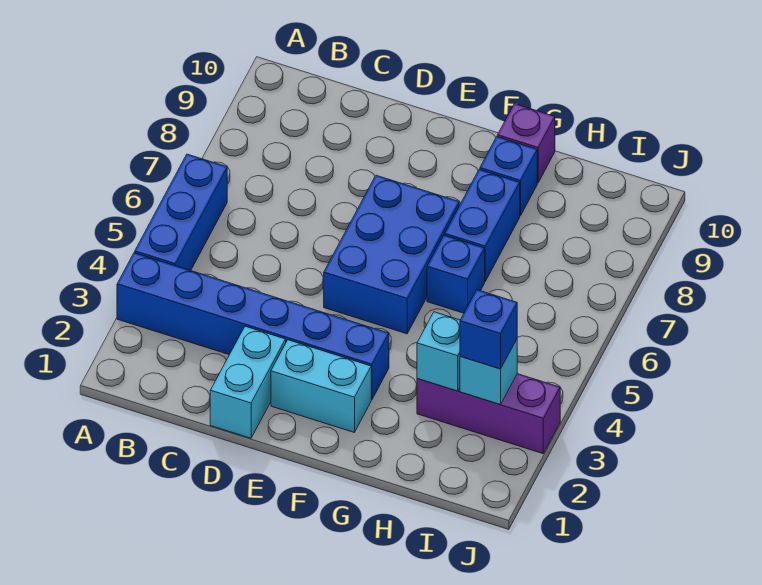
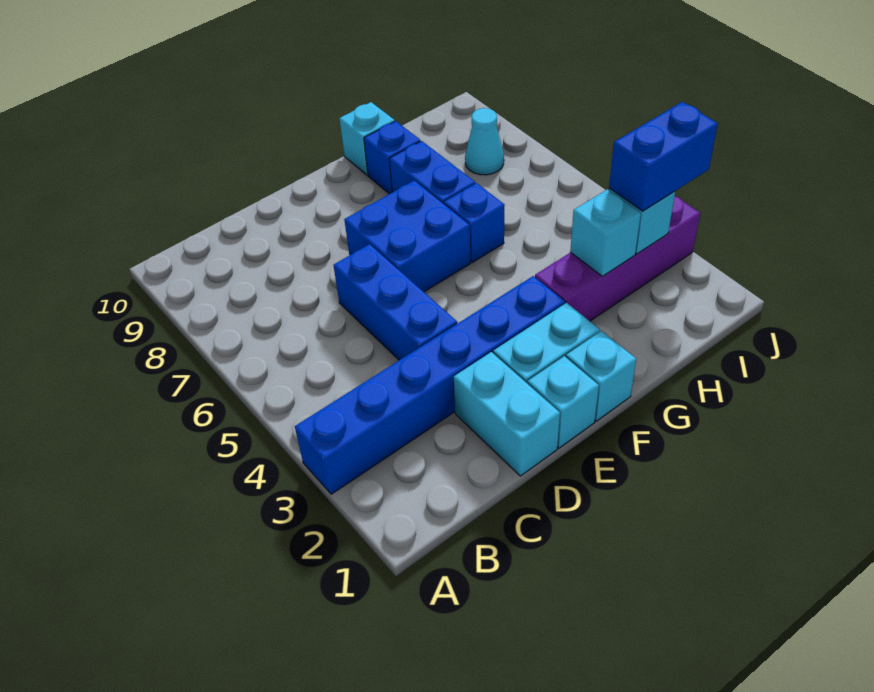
blue brick A4:A6 level 1 -> blue brick D4:D6 level 1
none -> cyan brick E1 level 1
blue brick E5:F7 level 1 -> blue brick E6:F7 level 1
none -> cyan brick F1 level 1
purple brick G10 level 1 -> cyan brick G10 level 1
purple brick H3:J3 level 1 -> purple brick G3:J3 level 1
blue brick I3 level 3 -> blue brick I3:J3 level 3
none -> cyan cone I8 level 1

